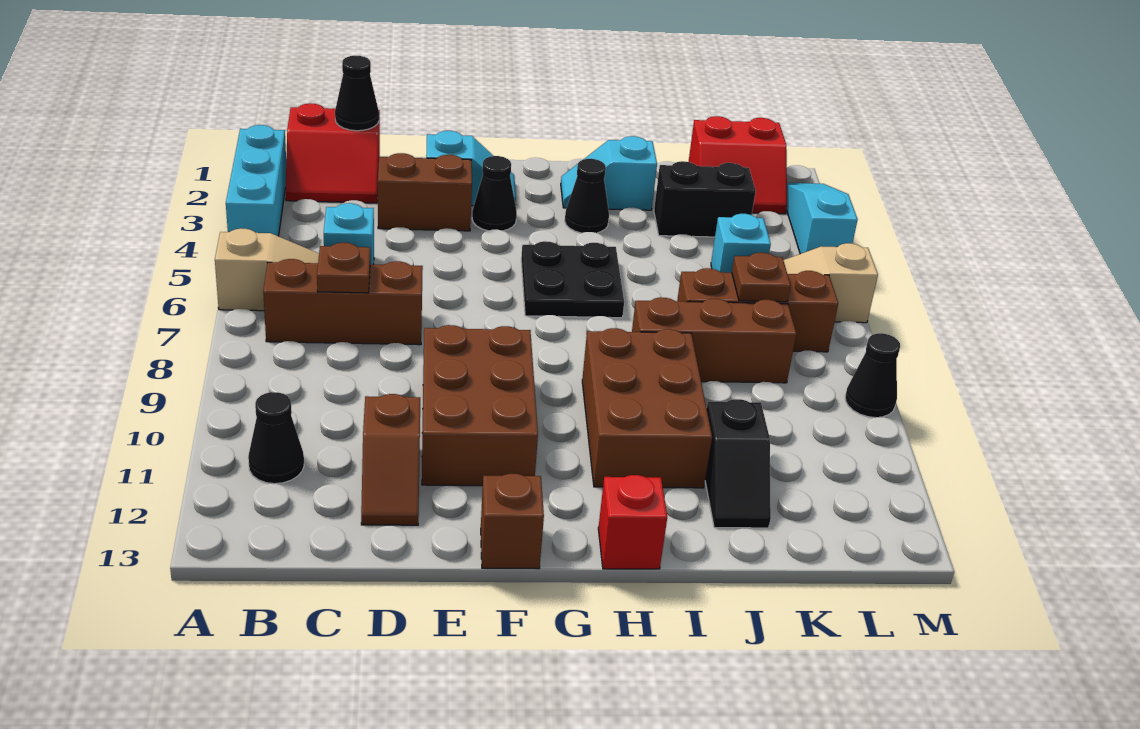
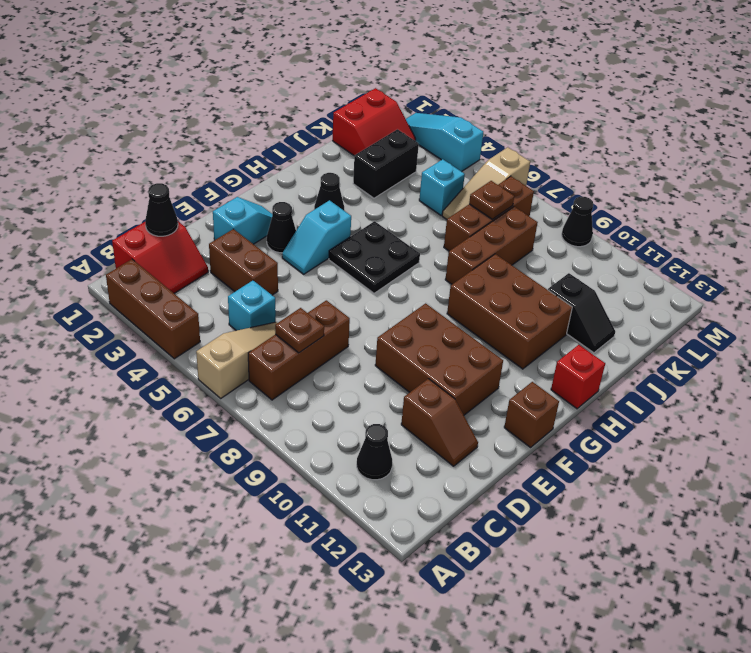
cyan brick A2:A4 level 1 -> brown brick A2:A4 level 1
brown brick D3:E3 level 1 -> brown brick D3:D4 level 1
cyan slope H2:I2 level 1 top I -> cyan slope F4:G4 level 1 top G

